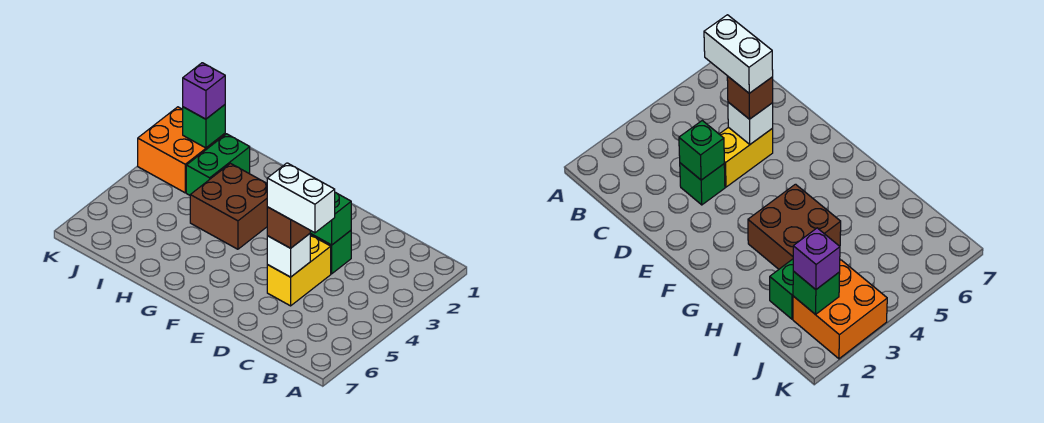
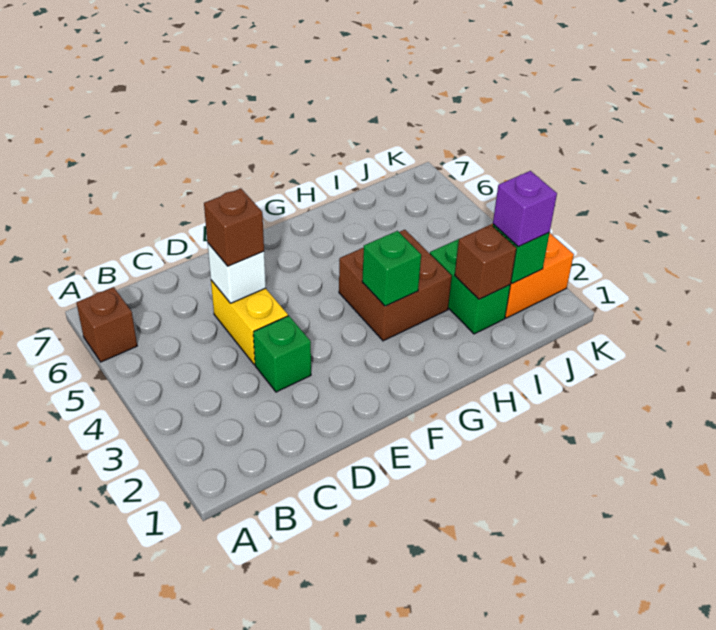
none -> brown brick A6 level 1
white brick C5:D5 level 4 -> none
green brick D3 level 2 -> green brick G3 level 2
none -> brown brick I2 level 2

